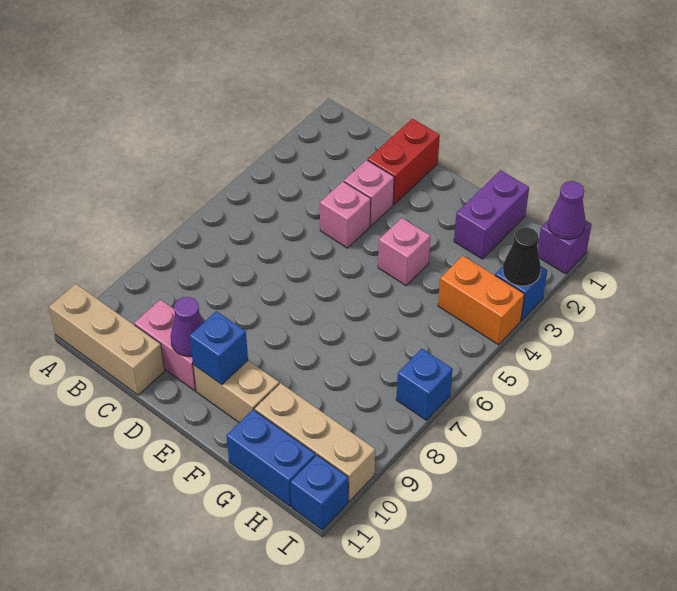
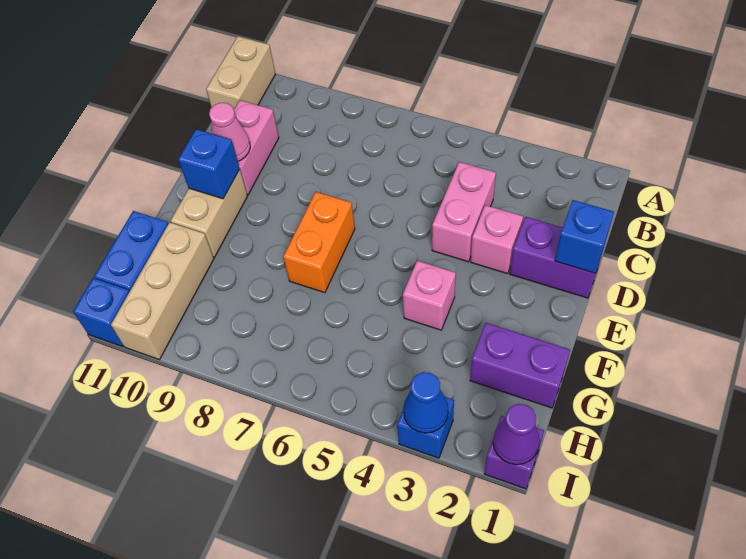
tan brick A11:C11 level 1 -> tan brick A11:B11 level 1
red brick D1:D2 level 1 -> purple brick D1:D2 level 1
pink brick D4 level 1 -> pink brick C4:D4 level 1
purple cone D10 level 2 -> pink cone D10 level 2
orange brick H4:I4 level 1 -> orange brick E7:F7 level 1
black cone I3 level 2 -> blue cone I3 level 2
blue brick I7 level 1 -> blue brick D1 level 2

